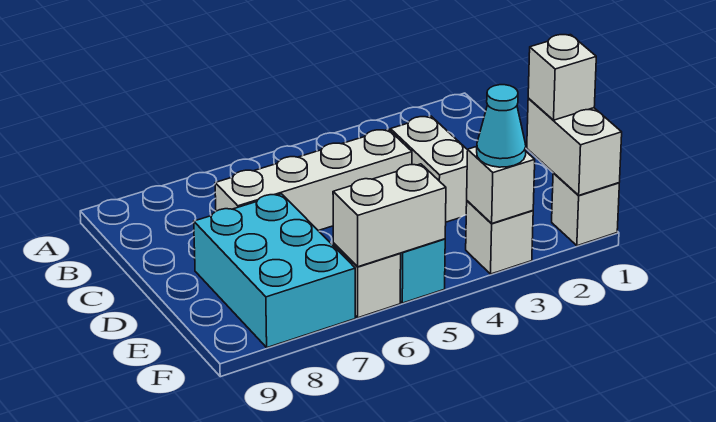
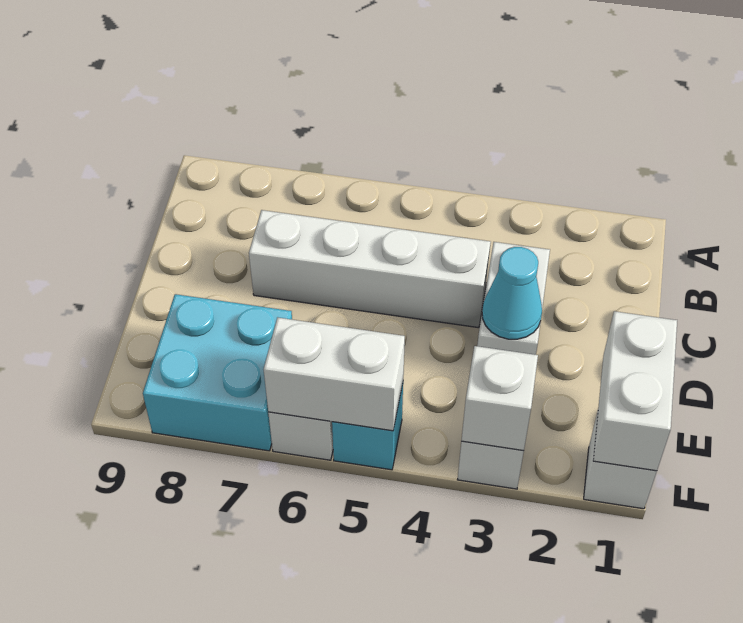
cyan brick D7:F8 level 1 -> cyan brick E7:F8 level 1
white brick E1 level 3 -> none
cyan cone F3 level 3 -> cyan cone D3 level 2

